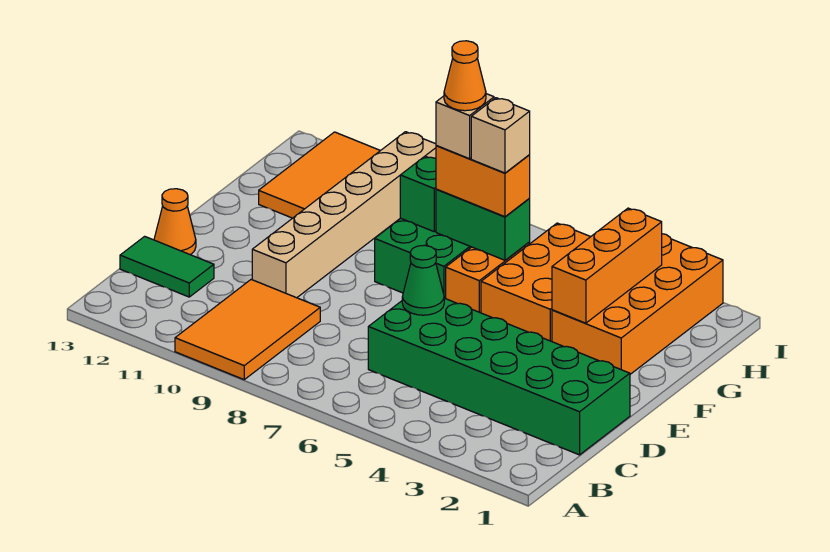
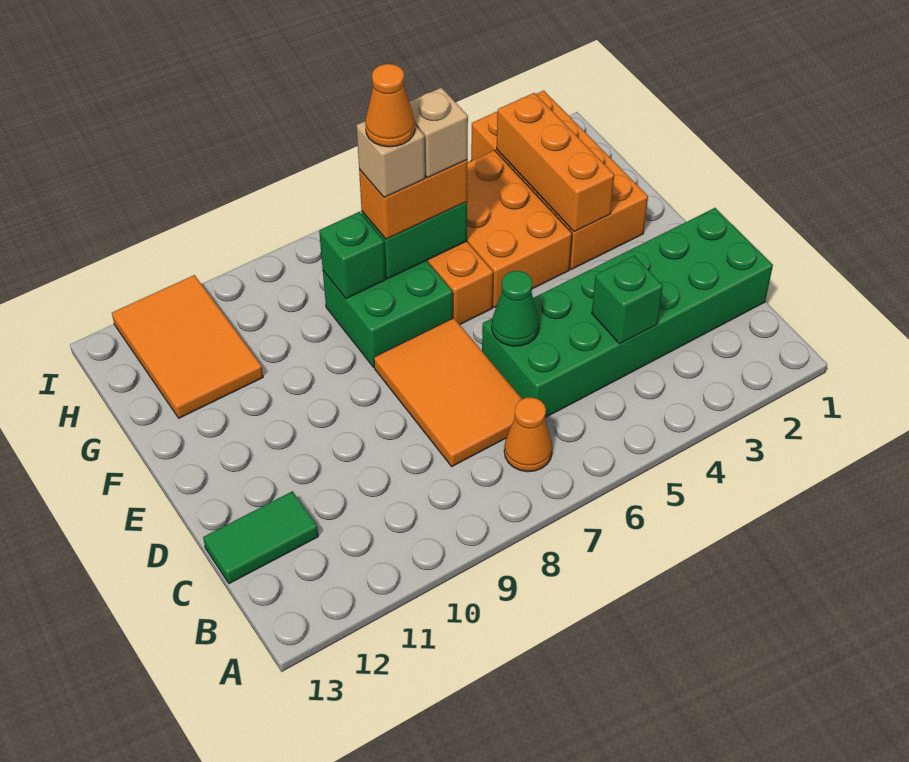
orange tile A9:C10 level 1 -> orange tile C7:E8 level 1
none -> green brick C4 level 2
tan brick D10:I10 level 1 -> none
orange cone D13 level 1 -> orange cone B7 level 1

